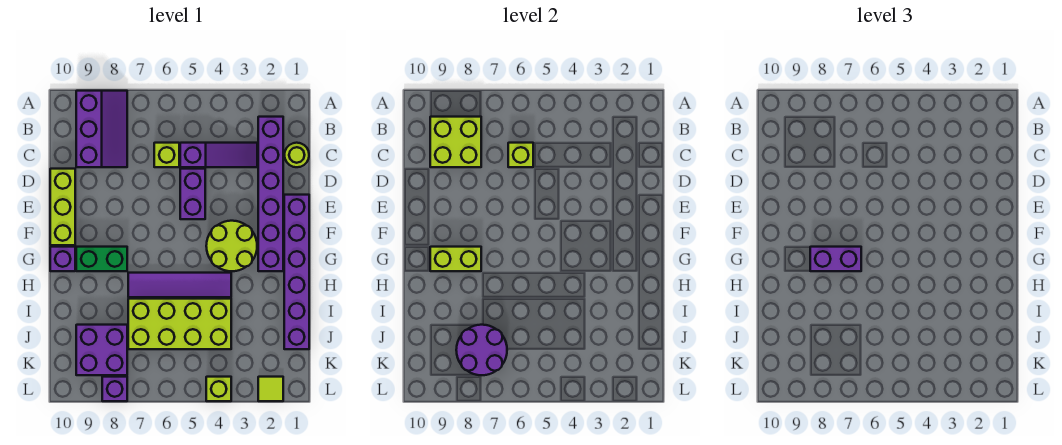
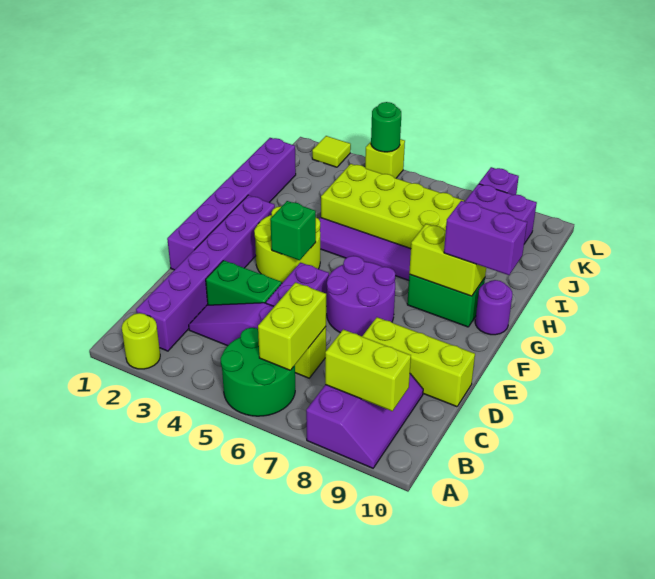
none -> green round brick A5:B6 level 1
purple slope A8:C9 level 1 top 9 -> purple slope A8:C9 level 1 top 8
lime brick B8:C9 level 2 -> lime brick B8:B9 level 2
lime round brick C1 level 1 -> lime round brick A2 level 1
lime brick C6 level 2 -> lime brick B6:C6 level 2
none -> green brick D3:D4 level 1
lime brick D10:F10 level 1 -> lime brick D8:D10 level 1
none -> green brick F4 level 2
purple brick G7:G8 level 3 -> purple brick G9:G10 level 3
purple brick G10 level 1 -> purple round brick G10 level 1
purple round brick J7:K8 level 2 -> purple round brick E6:F7 level 1
none -> green round brick L4 level 2

